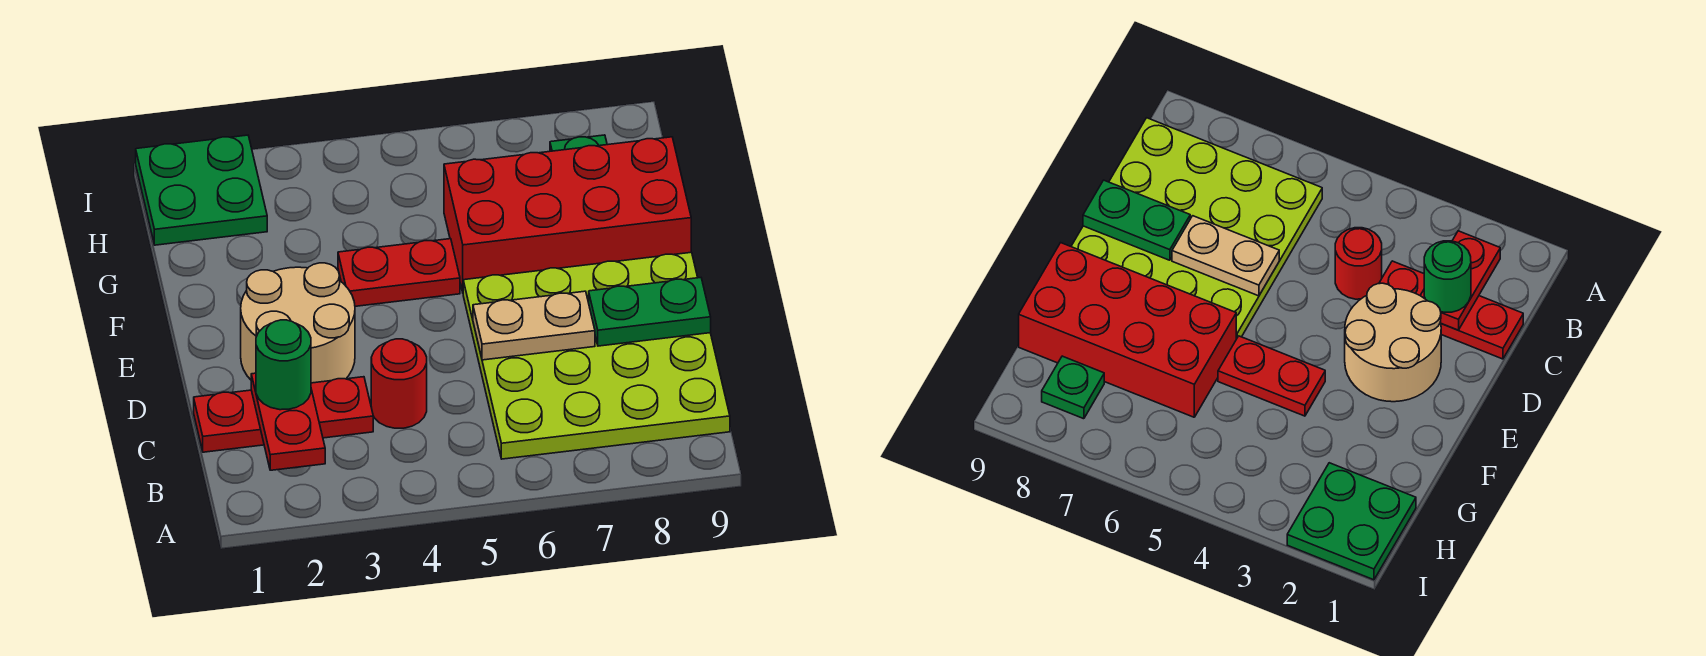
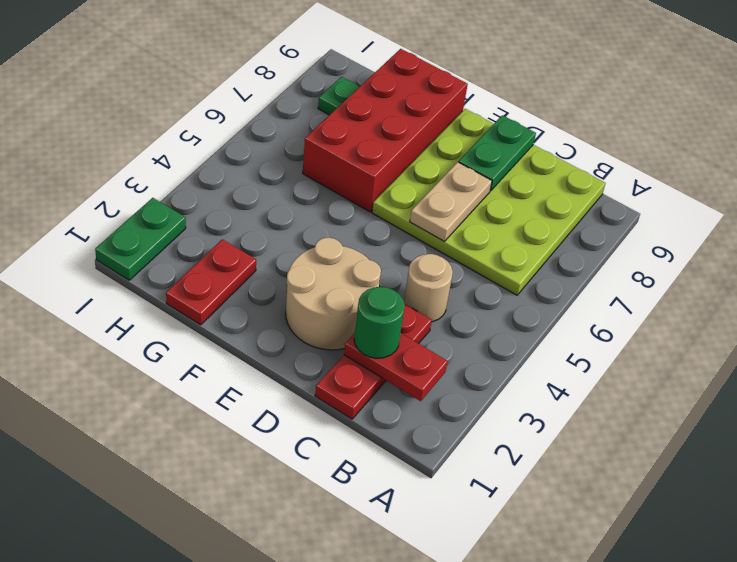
red round brick C4 level 1 -> tan round brick C4 level 1
red plate F4:F5 level 1 -> red plate G1:G2 level 1
green plate H1:I2 level 1 -> green plate I1:I2 level 1

